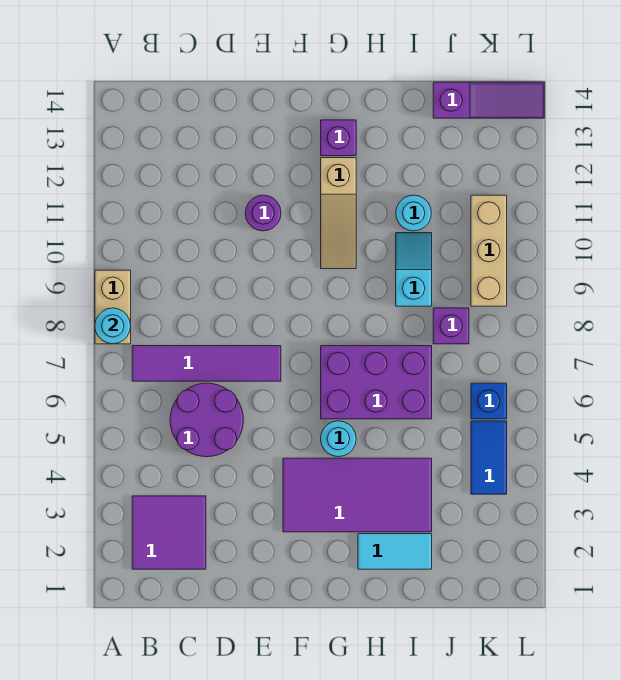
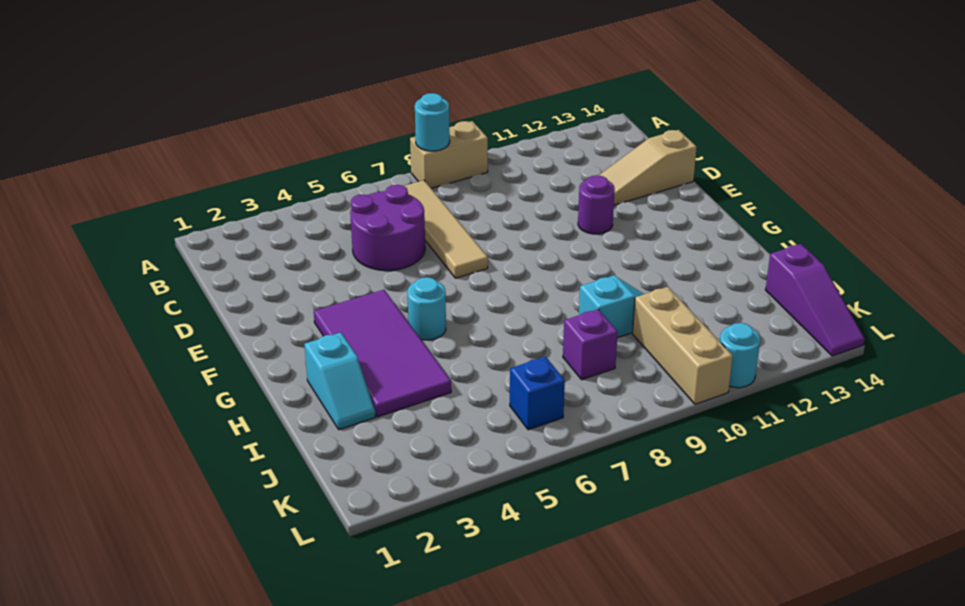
purple tile B2:C3 level 1 -> none
purple tile B7:E7 level 1 -> tan tile B7:E7 level 1
purple brick G6:I7 level 1 -> none
tan slope G10:G12 level 1 top 12 -> tan slope D12:D14 level 1 top 14
purple brick G13 level 1 -> none
cyan tile H2:I2 level 1 -> cyan slope H2:I2 level 1 top H
cyan round brick I11 level 1 -> cyan round brick L11 level 1
blue tile K4:K5 level 1 -> none
tan brick K9:K11 level 1 -> tan brick J10:L10 level 1

